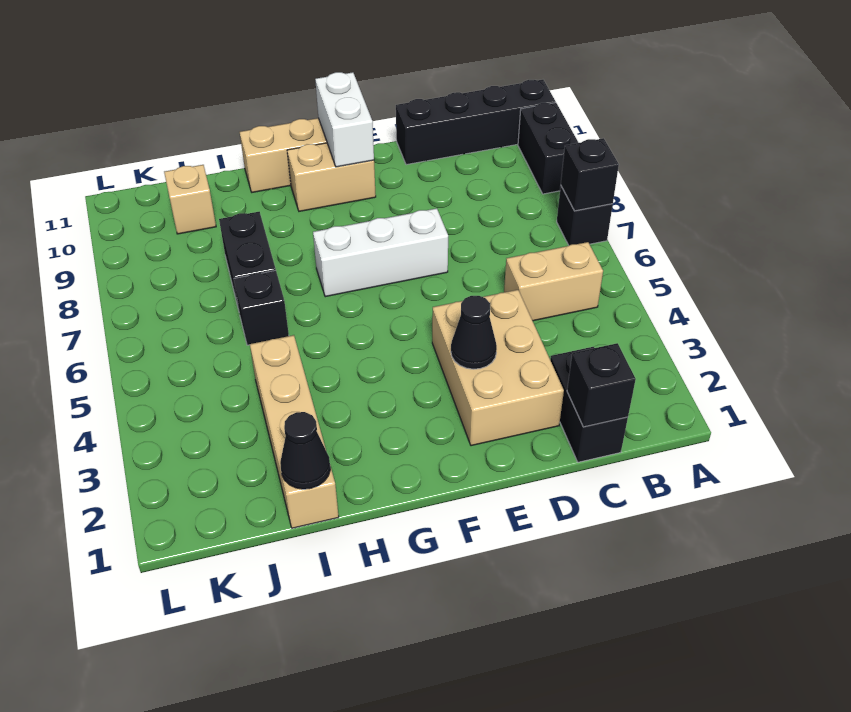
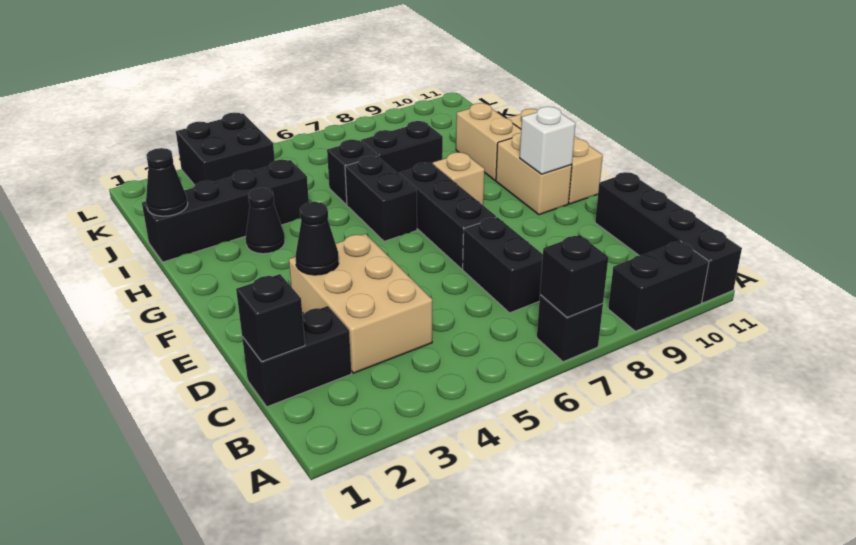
tan brick B5:C5 level 1 -> tan brick H10:I10 level 1
none -> black brick C7:D7 level 1
tan brick D2:E4 level 1 -> tan brick C3:E4 level 1
white brick E7:G7 level 1 -> black brick E7:G7 level 1
white brick F10:F11 level 2 -> white brick F10 level 2
none -> black brick G6:H6 level 1
none -> black cone H3 level 1
tan brick I1:I4 level 1 -> black brick I1:I4 level 1
tan brick J10 level 1 -> tan brick G8 level 1
none -> black brick K3:L4 level 1

